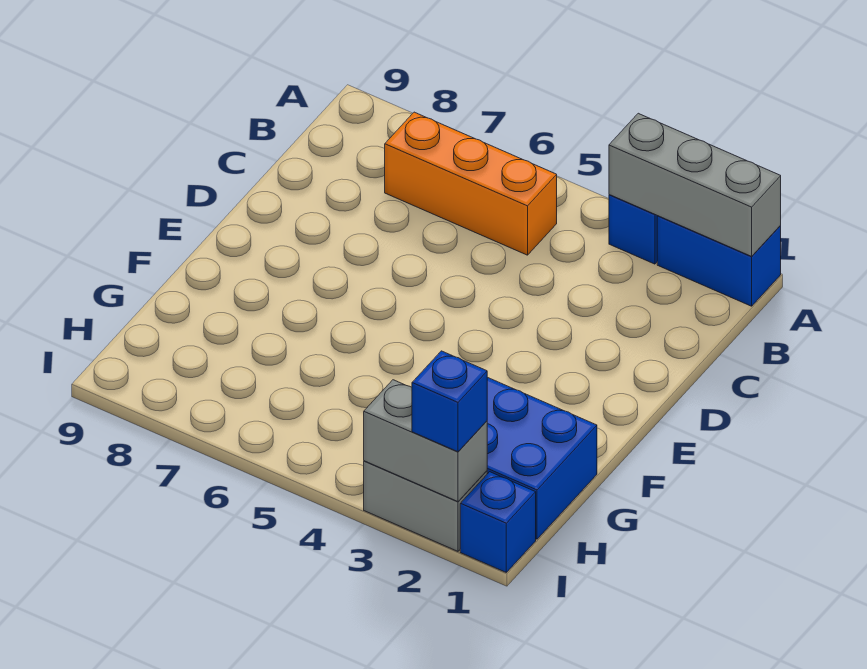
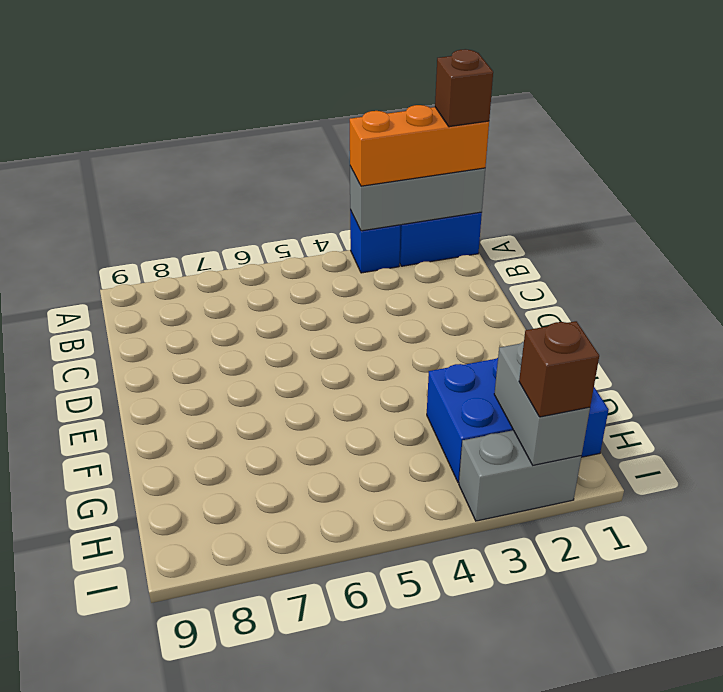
none -> brown brick A1 level 4
orange brick B5:B7 level 1 -> orange brick A1:A3 level 3
blue brick I1 level 1 -> none
grey brick I2:I3 level 2 -> grey brick H2:I2 level 2
blue brick I2 level 3 -> brown brick I2 level 3

